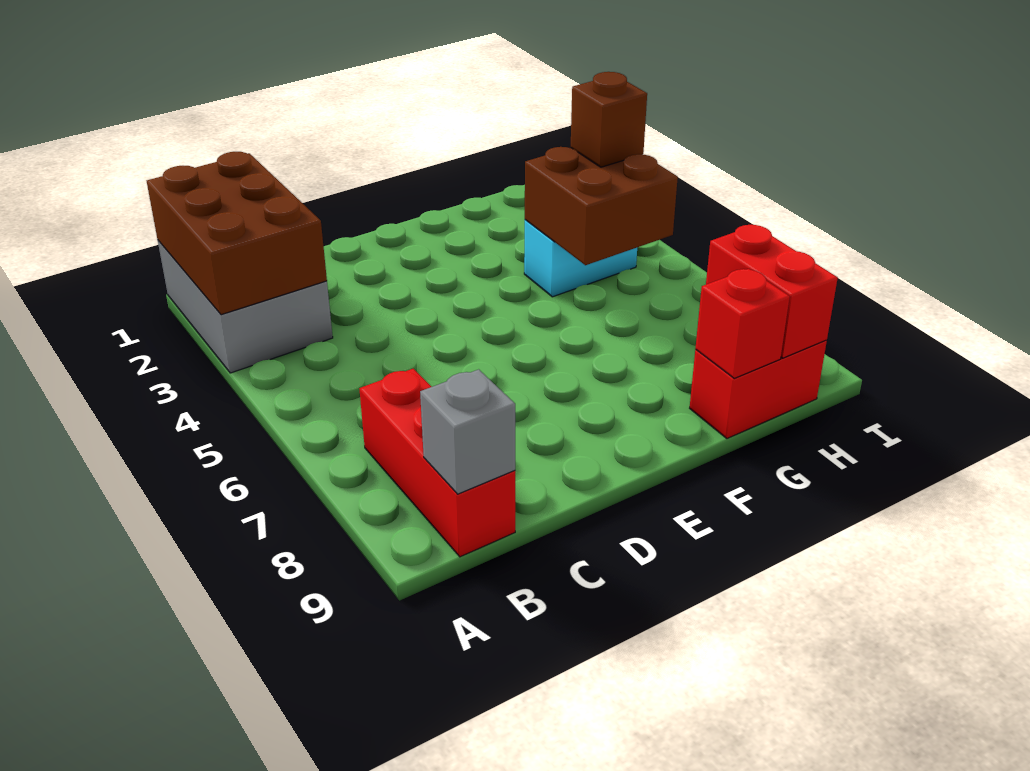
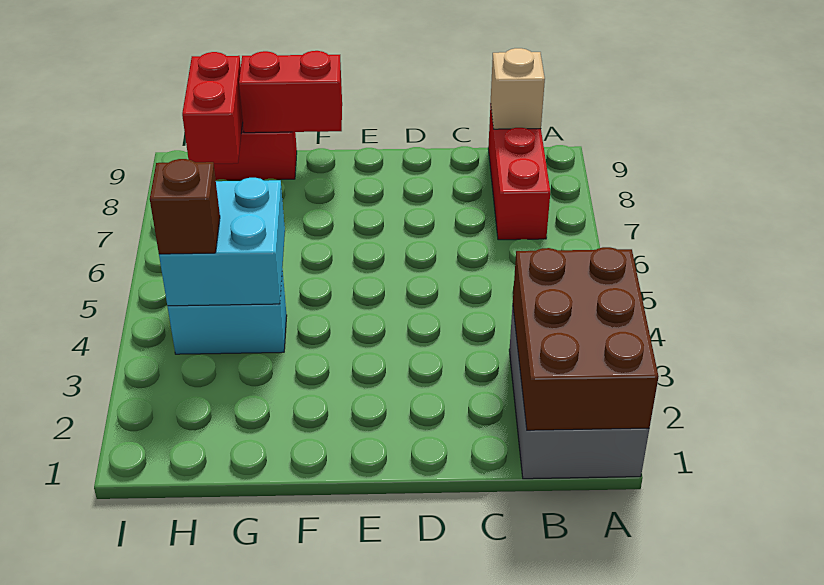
grey brick B9 level 2 -> tan brick B9 level 2
brown brick G4:H5 level 2 -> cyan brick G4:H5 level 2
red brick G9 level 2 -> red brick F9:G9 level 2

